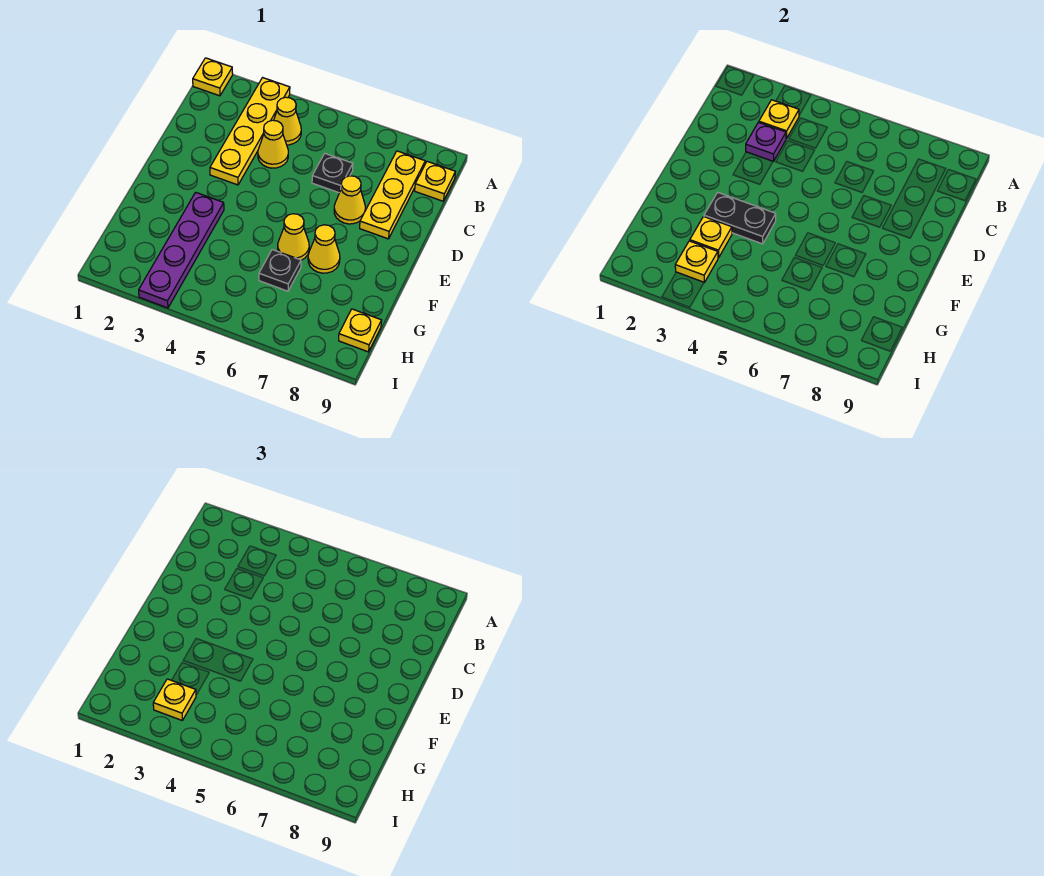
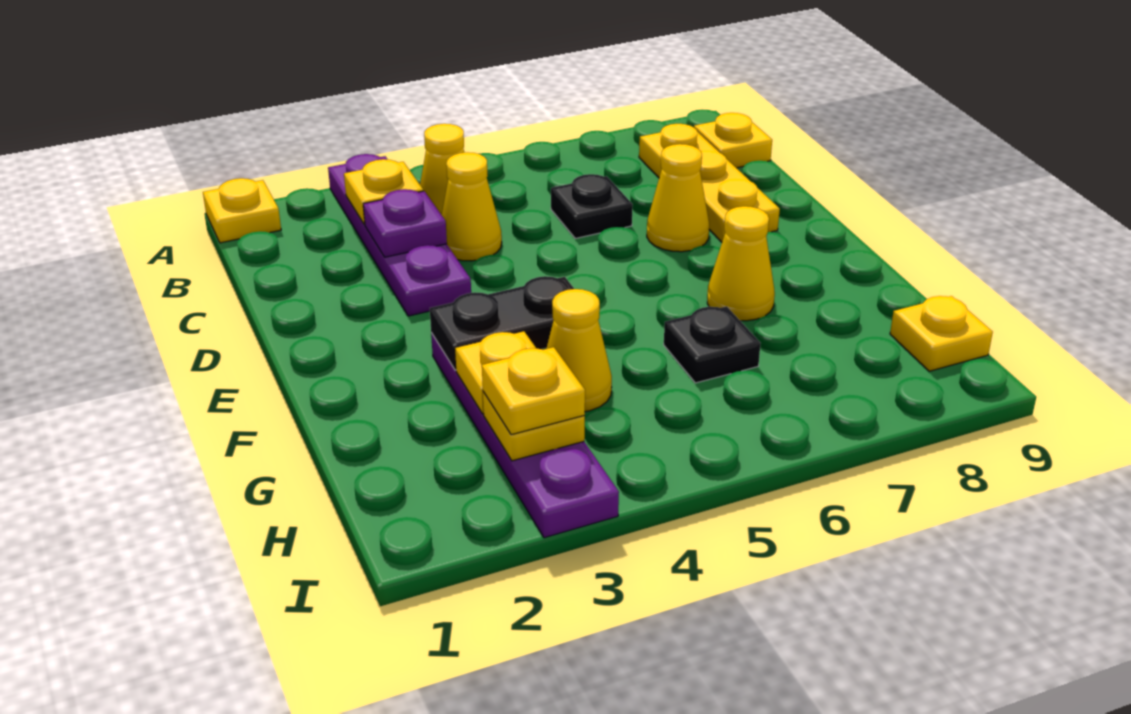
yellow plate A3:D3 level 1 -> purple plate A3:D3 level 1
yellow cone F6 level 1 -> yellow cone G4 level 1

